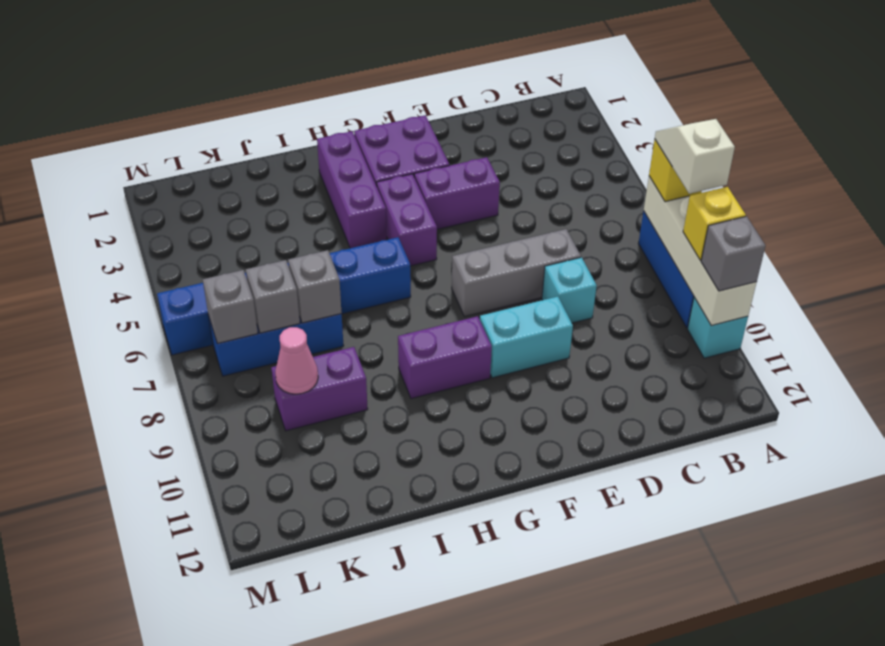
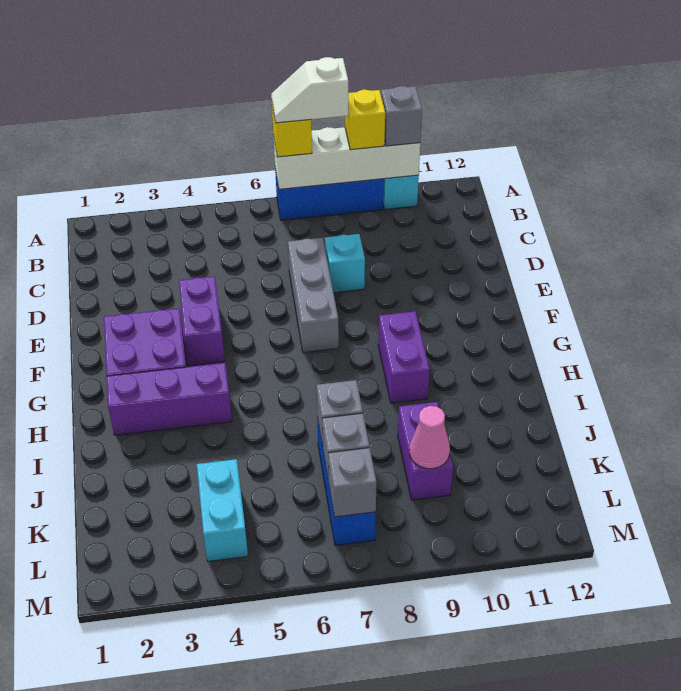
cyan brick E9:F9 level 1 -> cyan brick K4:L4 level 1
purple brick G4:G5 level 1 -> none
blue brick H6:M6 level 1 -> none

